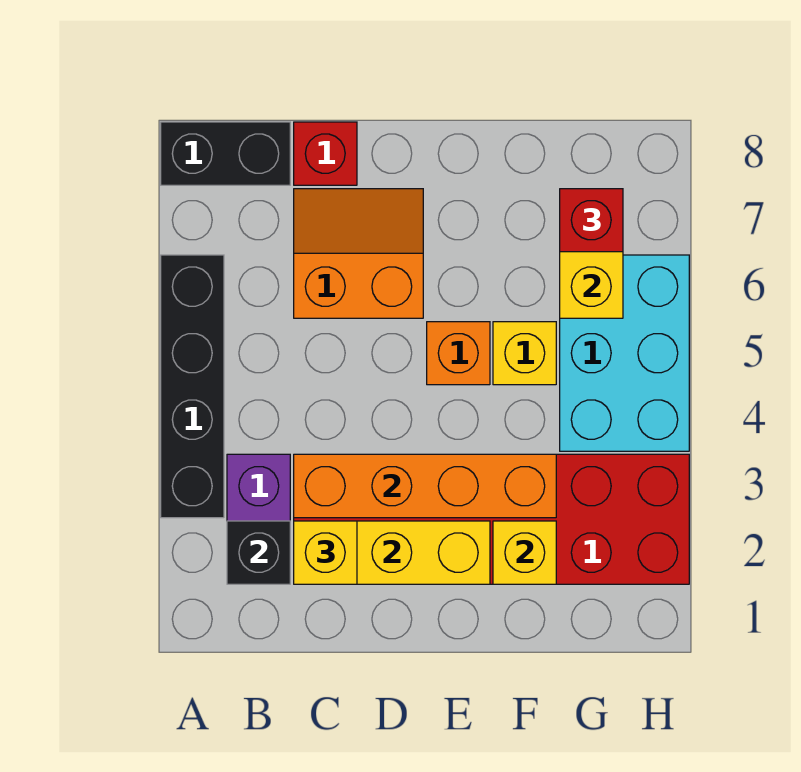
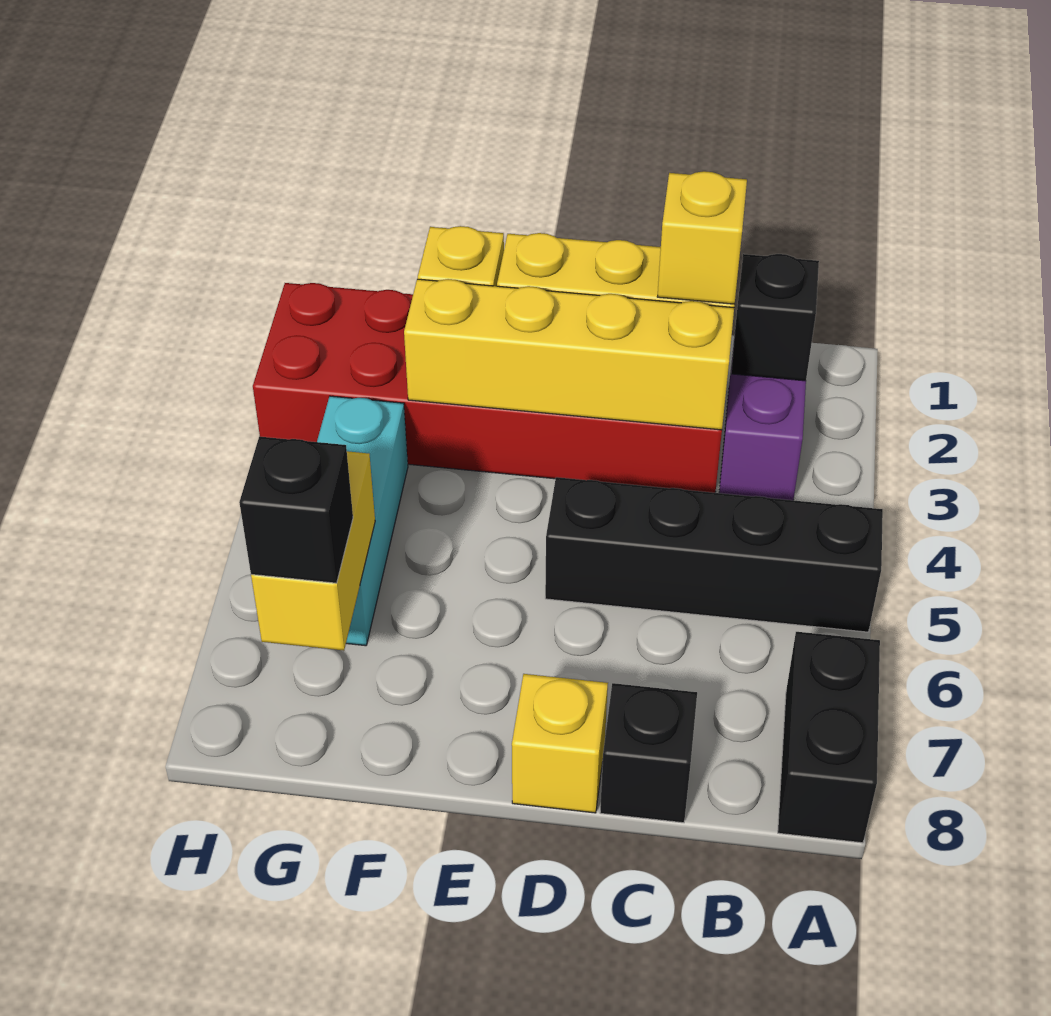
black brick A3:A6 level 1 -> black brick A5:D5 level 1
black brick A8:B8 level 1 -> black brick A7:A8 level 1
orange brick C3:F3 level 2 -> yellow brick C3:F3 level 2
orange slope C6:D7 level 1 top 6 -> none
red brick C8 level 1 -> black brick C8 level 1
orange brick E5 level 1 -> none
yellow brick F5 level 1 -> yellow brick D8 level 1
cyan brick G4:H6 level 1 -> cyan brick G4:G6 level 1
red brick G7 level 3 -> black brick G7 level 3

